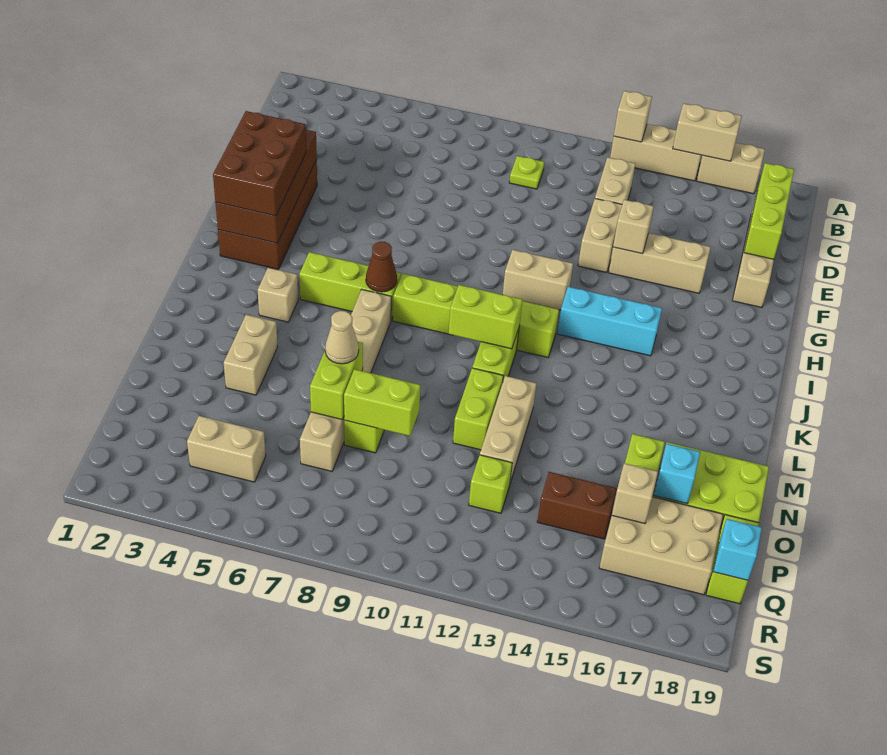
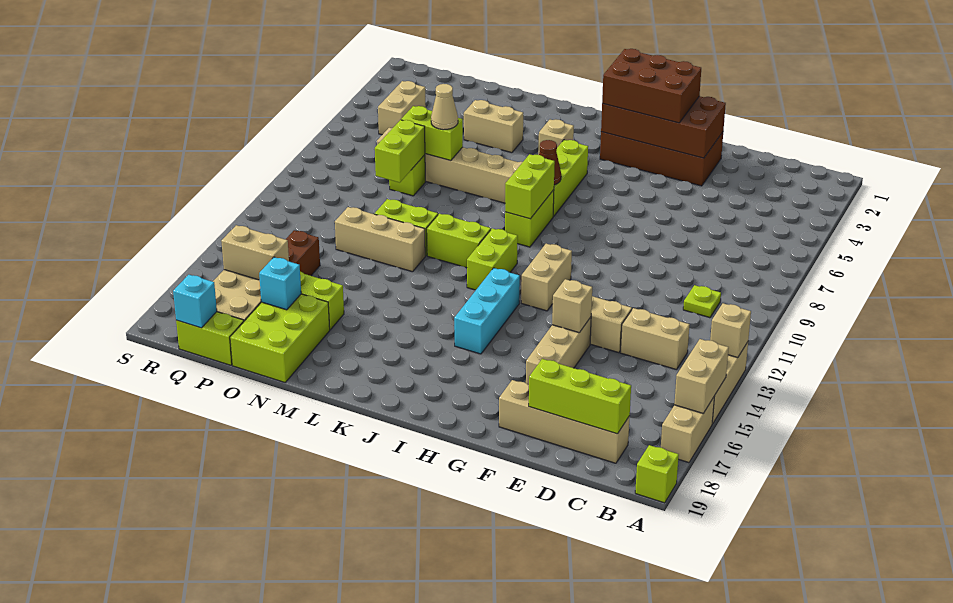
lime brick K10:K11 level 2 -> lime brick J8:J9 level 2
lime brick P12 level 1 -> lime brick A19 level 1
tan brick P16 level 2 -> tan brick P16:Q16 level 2

